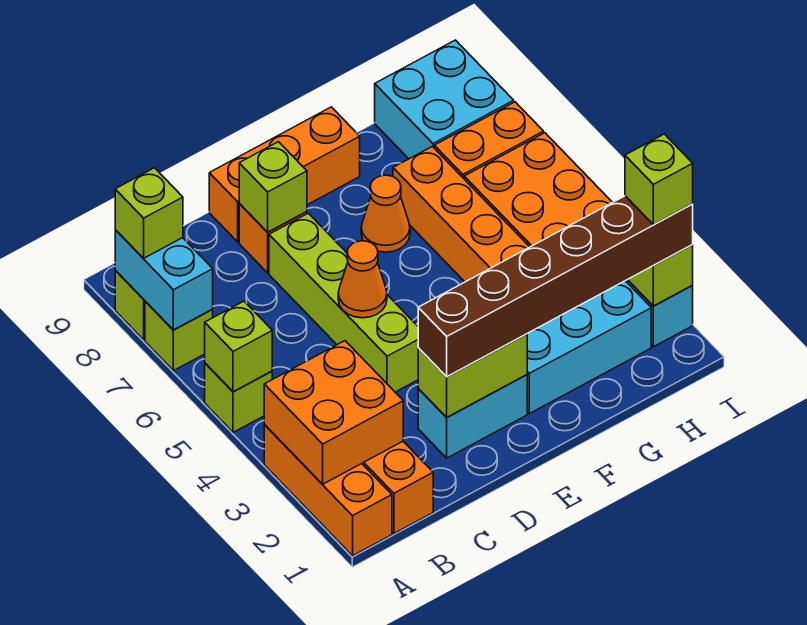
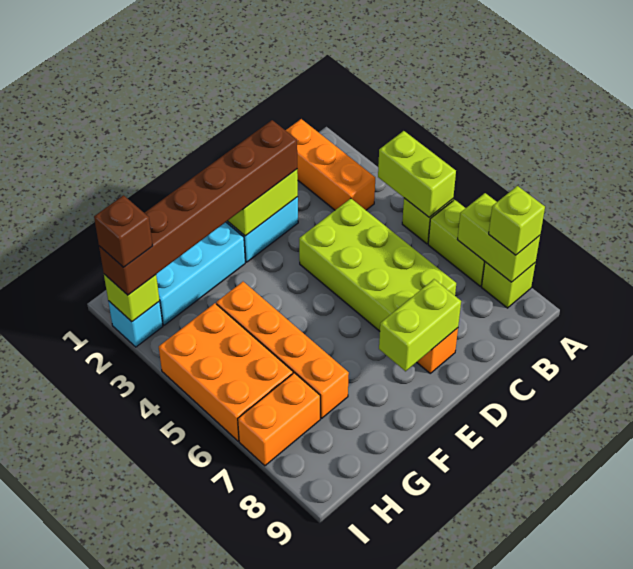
orange brick A1:A3 level 1 -> none
orange brick A2:B3 level 2 -> none
lime brick A5 level 2 -> lime brick A4:A5 level 2
lime brick A7 level 1 -> lime brick A6:A7 level 1
cyan brick A7:A8 level 2 -> lime brick A7:A8 level 2
lime brick D4:D7 level 1 -> lime brick C4:D7 level 1
orange cone D5 level 2 -> none
lime brick D8 level 2 -> lime brick D8:E8 level 2
orange brick D9:F9 level 1 -> none
orange cone F7 level 1 -> none
cyan brick H8:I9 level 1 -> none
lime brick I2 level 4 -> brown brick I2 level 4

